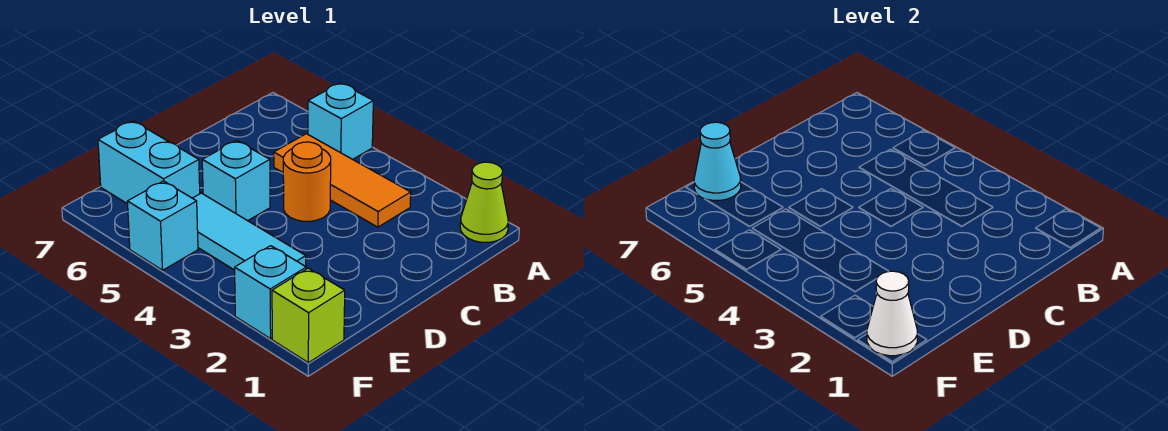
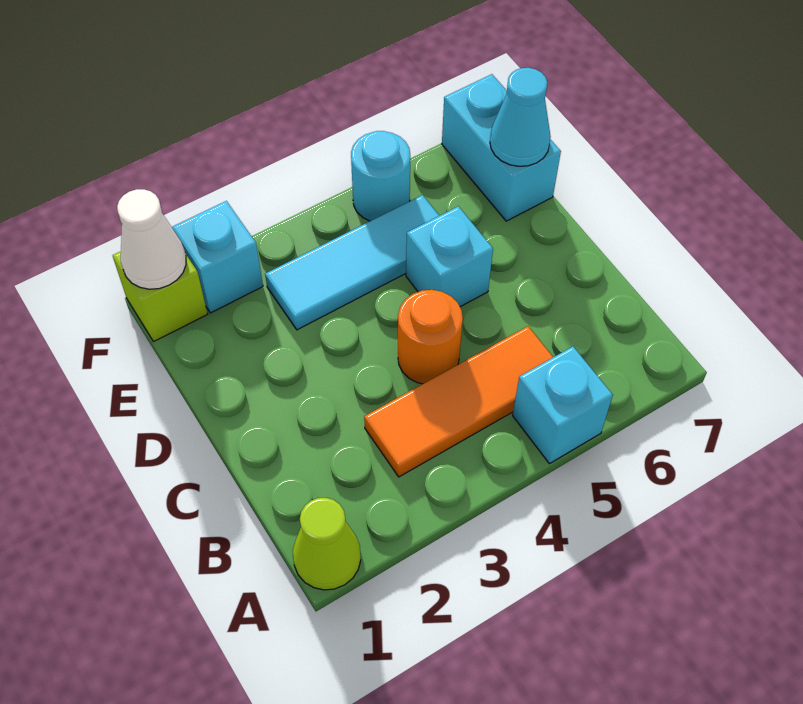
cyan brick E6:E7 level 1 -> cyan brick E7:F7 level 1
cyan brick F5 level 1 -> cyan round brick F5 level 1

